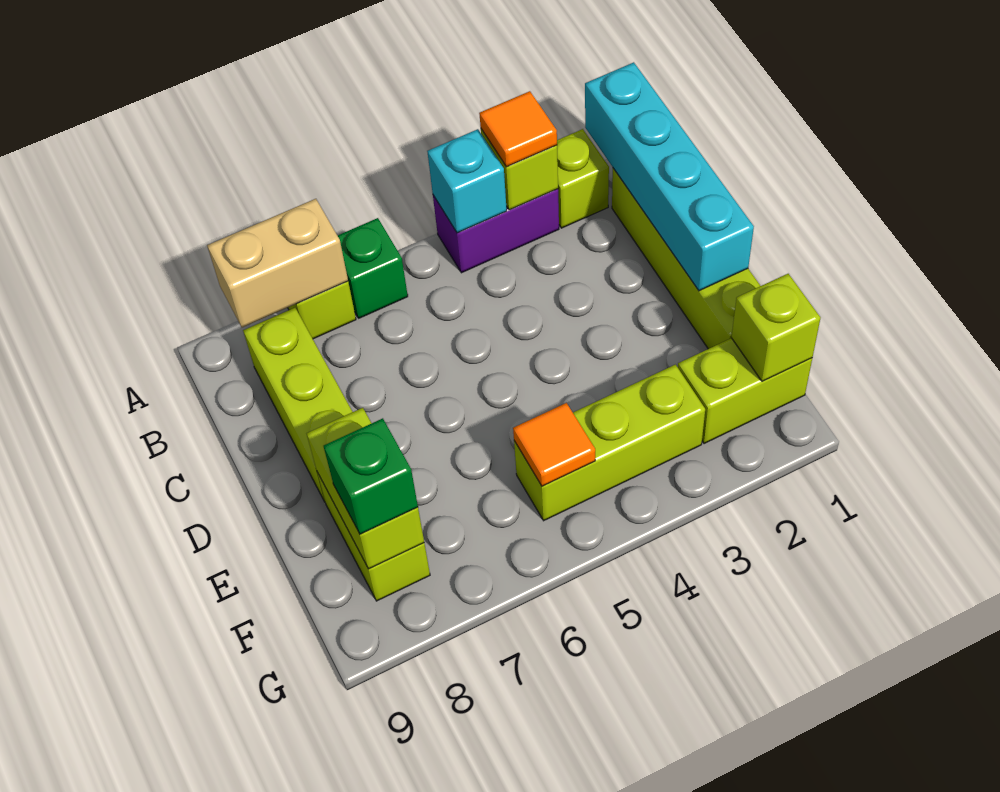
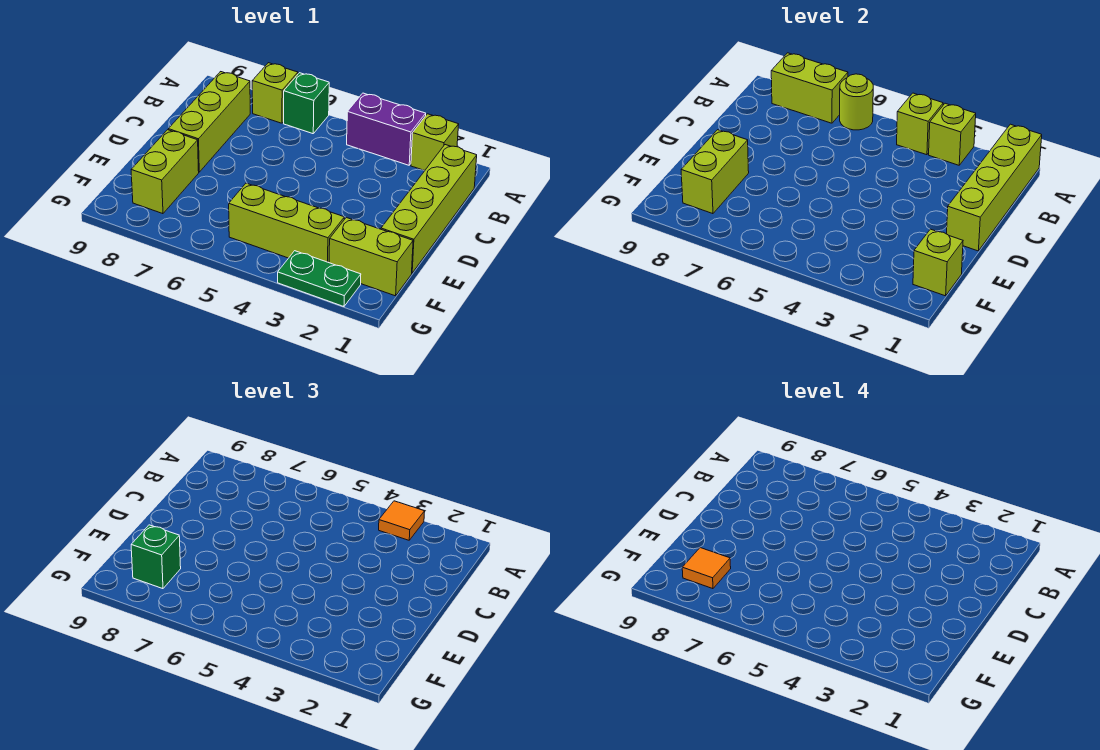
cyan brick A1:D1 level 2 -> lime brick A1:D1 level 2
cyan brick A4 level 2 -> lime brick A4 level 2
none -> lime round brick A6 level 2
tan brick A7:A8 level 2 -> lime brick A7:A8 level 2
orange tile F5 level 2 -> orange tile F8 level 4
none -> green plate G2:G3 level 1

